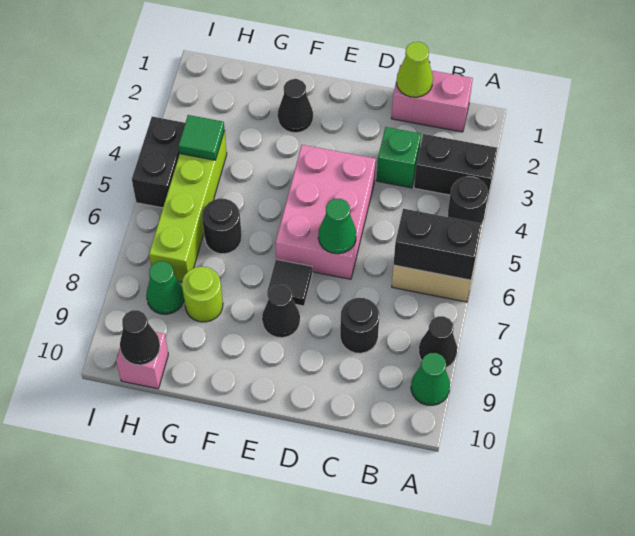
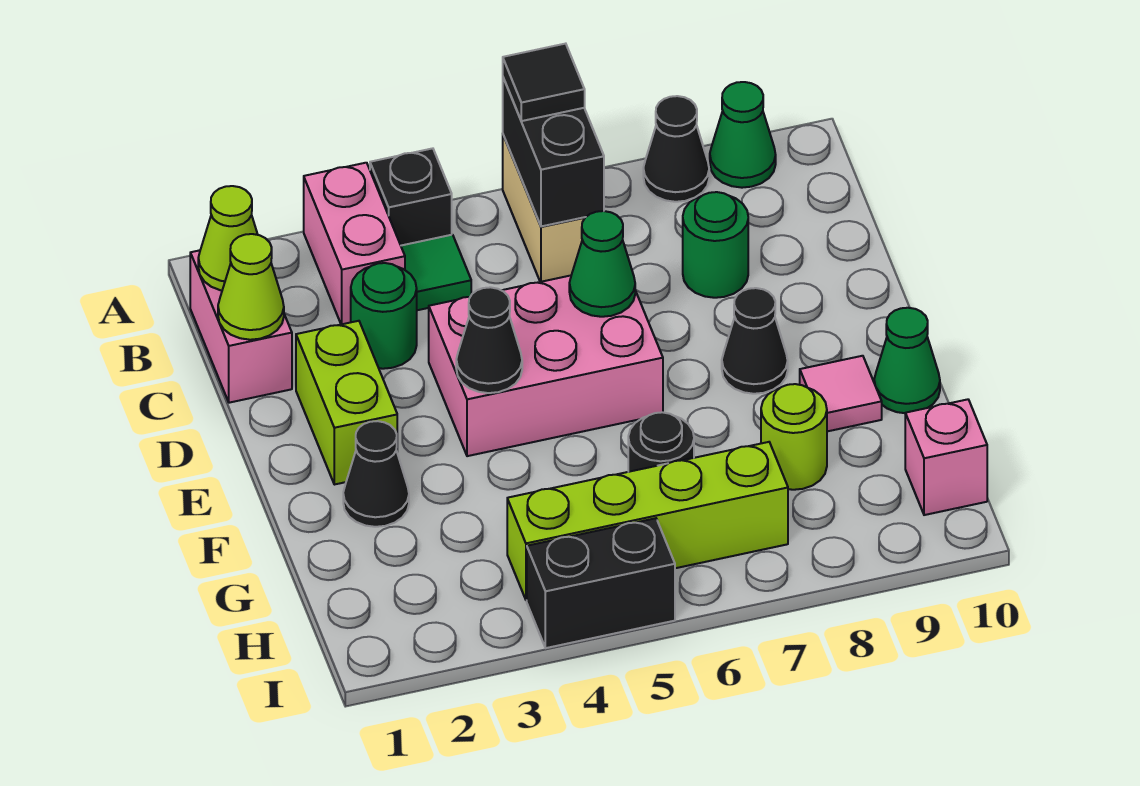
black brick A3:B3 level 1 -> pink brick A3:B3 level 1
black round brick A4 level 1 -> black brick A4 level 1
none -> lime cone B1 level 2
green brick C3 level 1 -> green round brick C3 level 1
black round brick C8 level 1 -> green round brick C8 level 1
none -> lime brick D2:E2 level 1
black tile E7 level 1 -> black tile A6 level 3
none -> pink tile F9 level 1
green tile H4 level 2 -> green tile B4 level 1
green cone H8 level 1 -> green cone F10 level 1
black cone H10 level 2 -> black cone E4 level 2

